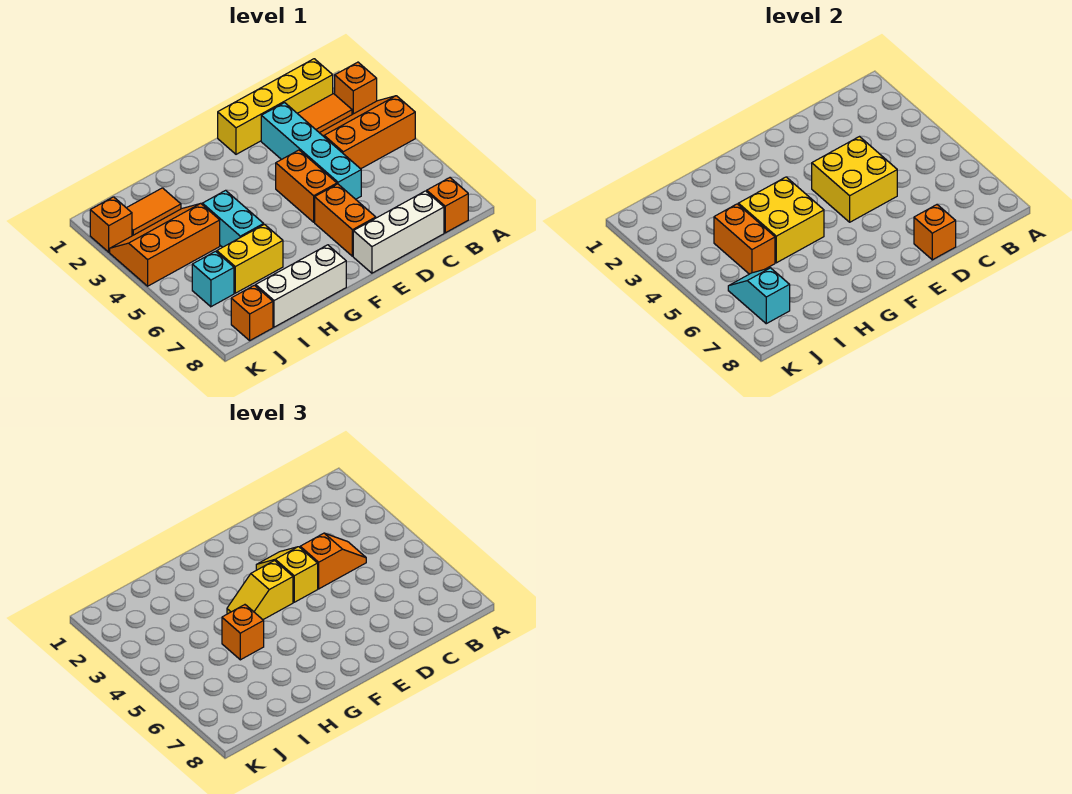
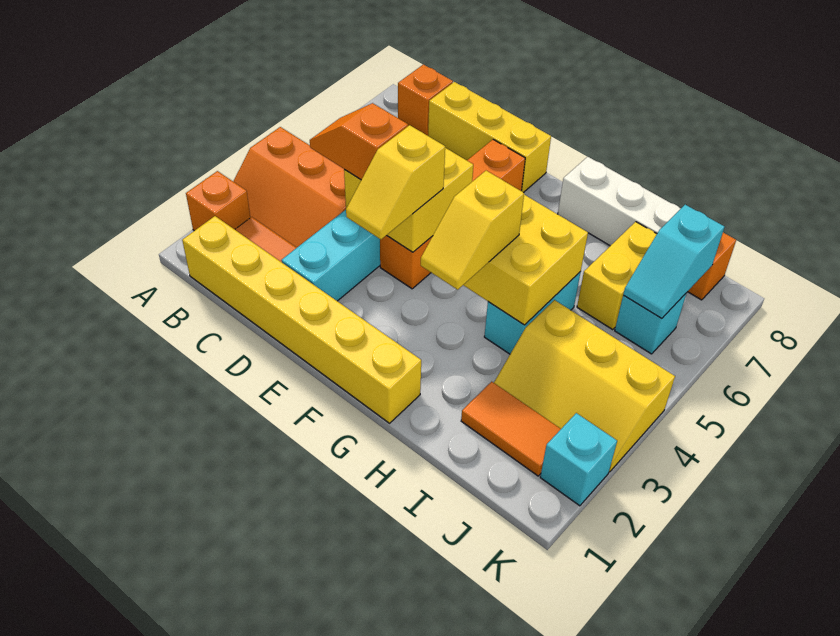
yellow brick B1:E1 level 1 -> yellow brick B1:G1 level 1
white brick C8:E8 level 1 -> yellow brick C8:E8 level 1
orange brick D8 level 2 -> none
yellow slope F4:G4 level 3 top F -> yellow slope G3:G4 level 3 top 4
orange brick H5 level 3 -> none
yellow brick H6:I6 level 1 -> yellow brick I6:I7 level 1
orange slope I3:K4 level 1 top 4 -> yellow slope I3:K4 level 1 top 4
orange brick I4:I5 level 2 -> none
orange brick K2 level 1 -> cyan brick K2 level 1

